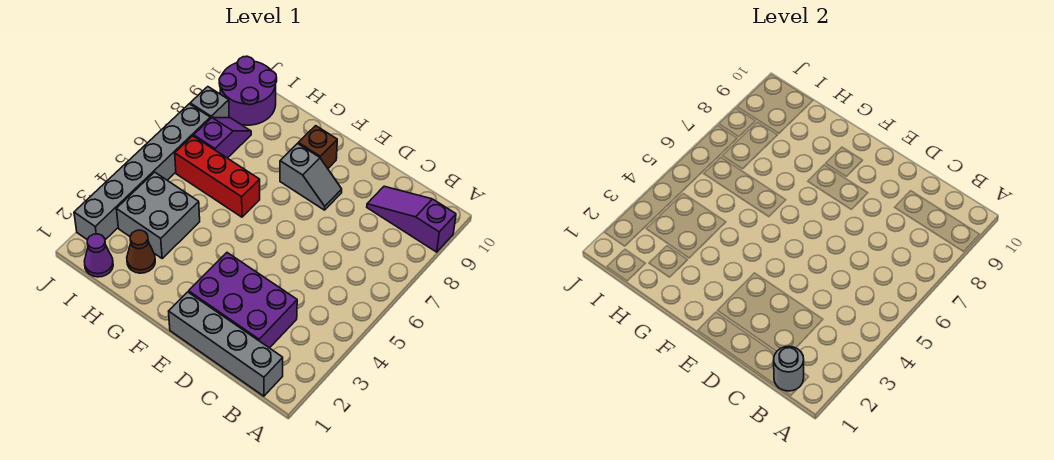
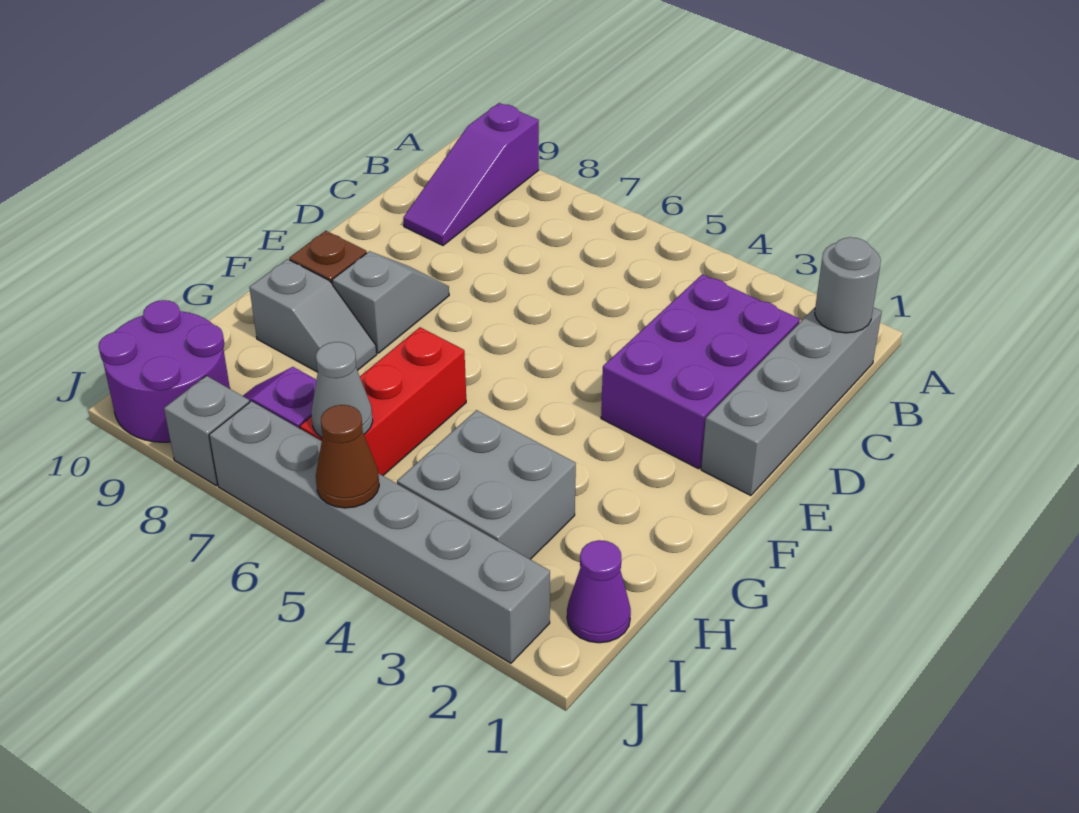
none -> grey slope G8:G9 level 1 top 9
brown cone H2 level 1 -> brown cone J5 level 2
none -> grey cone I6 level 2

